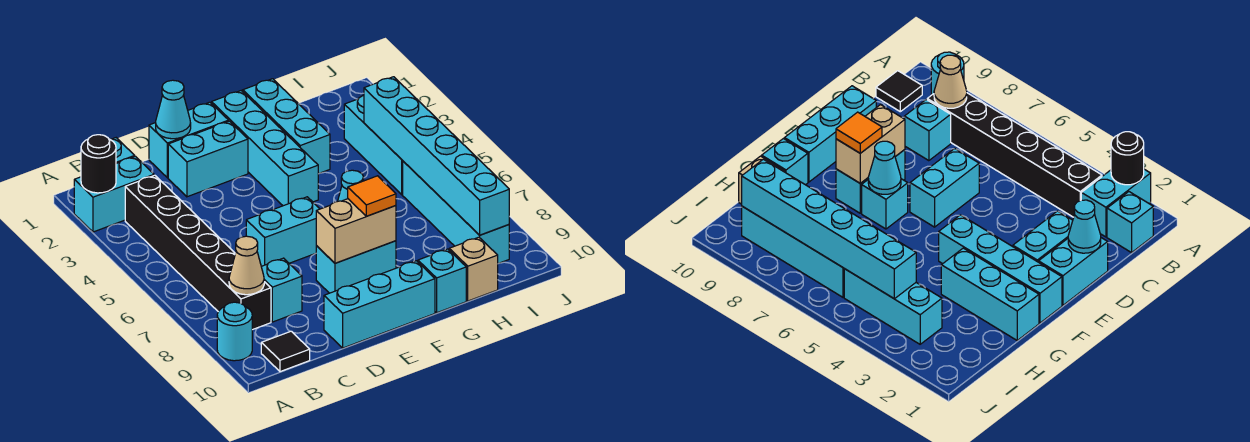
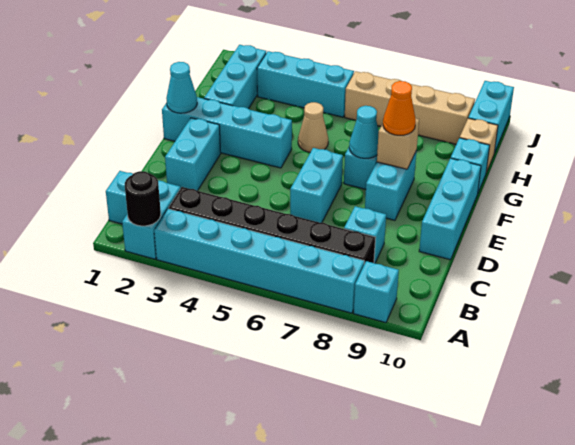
cyan round brick A9 level 1 -> cyan brick A9 level 1
tan cone B8 level 2 -> tan cone G5 level 1
black tile B10 level 1 -> none
cyan brick D1:E1 level 1 -> cyan brick I10:J10 level 1
cyan cone D1 level 2 -> cyan cone F1 level 2
tan brick E8:F8 level 2 -> tan brick F8 level 2
orange tile F8 level 3 -> orange cone F8 level 3
cyan brick G1:G3 level 1 -> cyan brick G2:I2 level 1
cyan brick I4:I9 level 2 -> cyan brick A3:A8 level 1
cyan brick I6:I9 level 1 -> tan brick I6:I9 level 1

